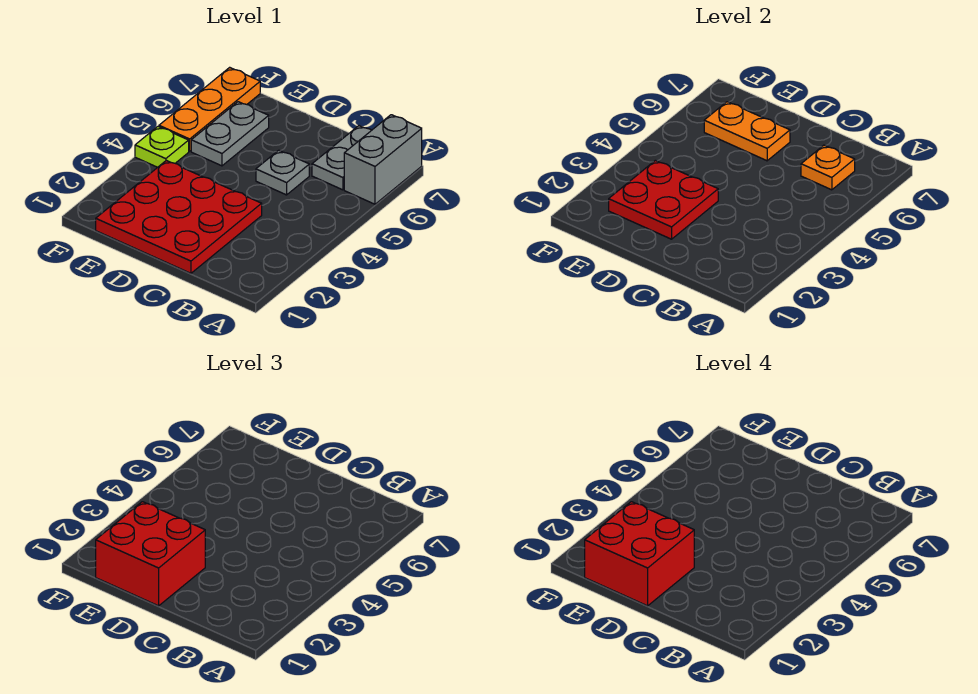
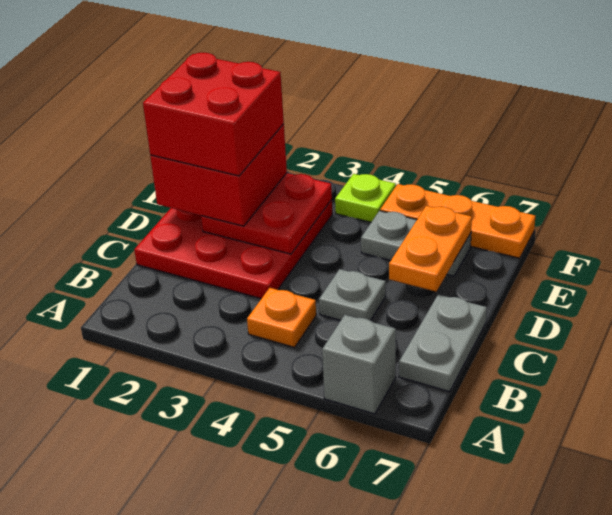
grey brick A6:A7 level 1 -> grey brick A6 level 1
grey plate B6:B7 level 1 -> grey plate B7:C7 level 1
orange plate B6 level 2 -> orange plate B4 level 1

